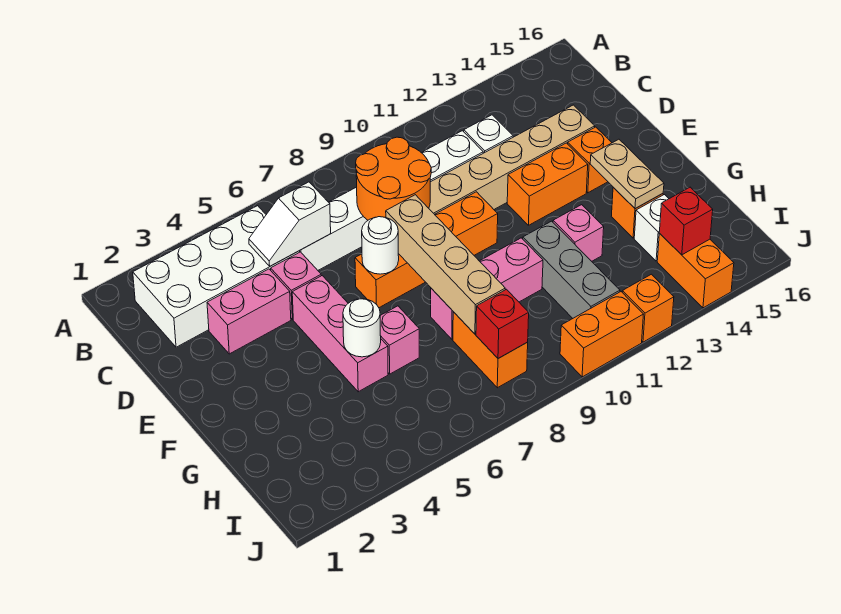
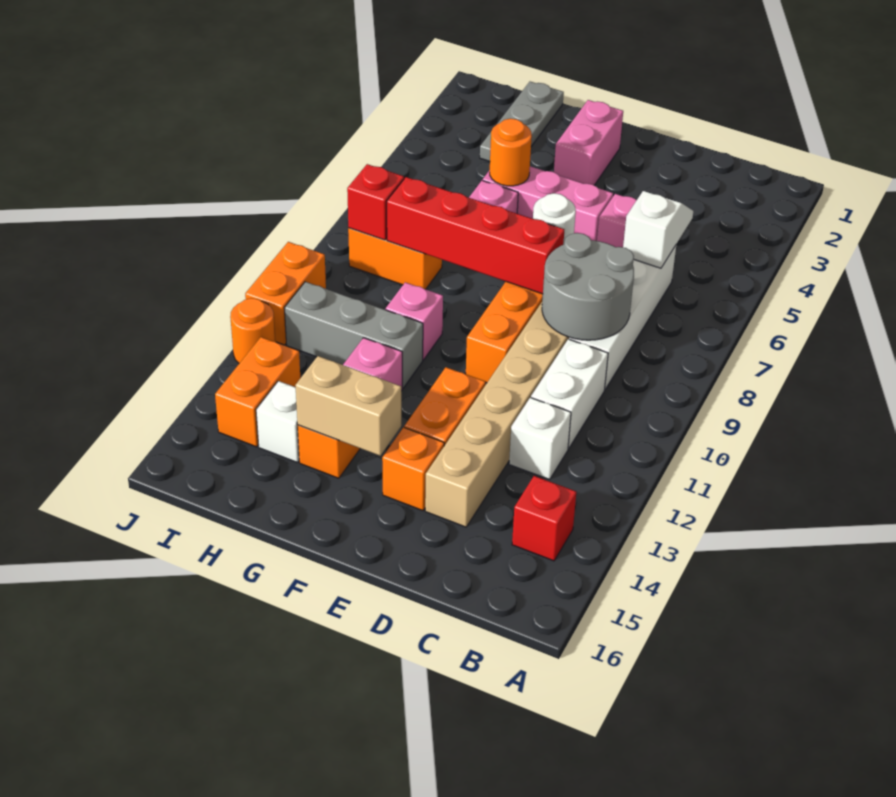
white brick B2:C5 level 1 -> none
orange round brick C8:D9 level 2 -> grey round brick C8:D9 level 2
pink brick D3:D4 level 1 -> pink brick F2:F3 level 1
tan brick E8:H8 level 2 -> red brick E8:H8 level 2
tan plate F14:G14 level 2 -> tan brick F14:G14 level 2
white round brick G5 level 2 -> orange round brick G5 level 2
pink brick G8:G10 level 1 -> pink brick G10 level 1
none -> grey plate H1:H3 level 1
orange brick I14:J14 level 1 -> orange brick I13:I14 level 1
red brick I14 level 2 -> red brick B14 level 1
orange brick J12 level 1 -> orange round brick J12 level 1

